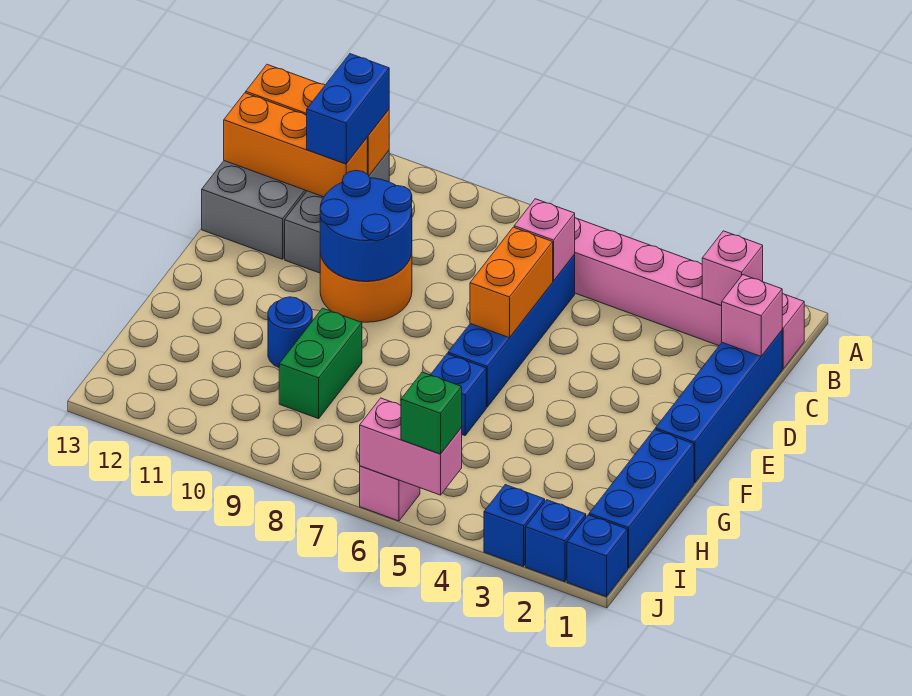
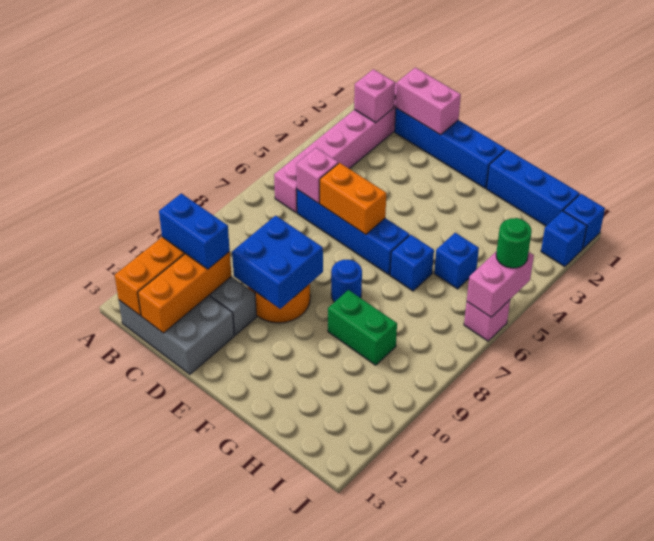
pink brick C1 level 2 -> pink brick C1:D1 level 2
blue round brick D9:E10 level 2 -> blue brick D9:E10 level 2
blue round brick G10 level 1 -> blue round brick F8 level 1
blue brick J3 level 1 -> blue brick H5 level 1
green brick J5 level 3 -> green round brick J5 level 3

